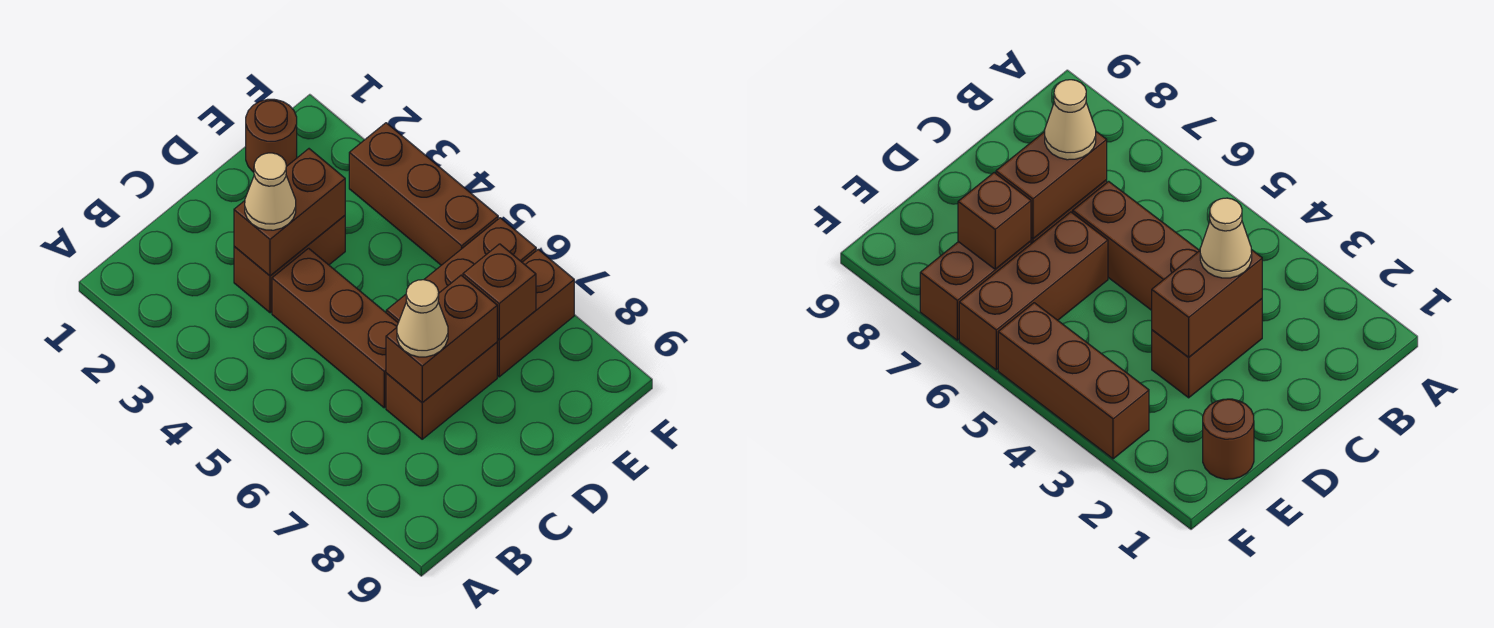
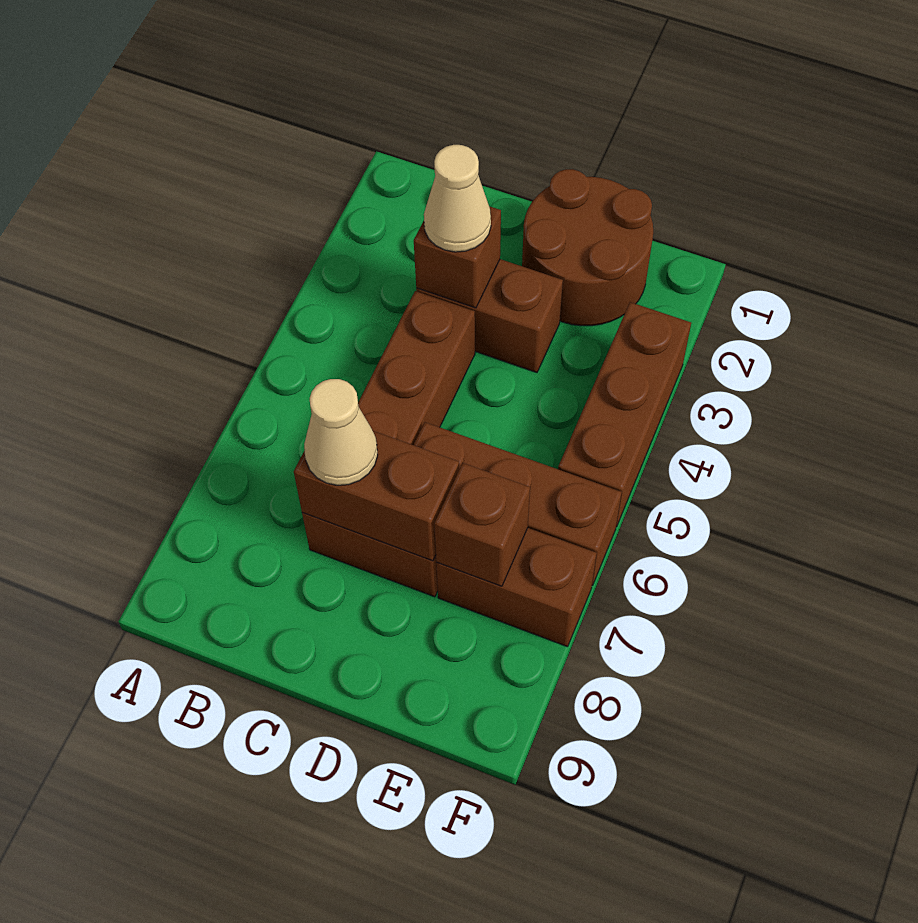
brown brick C3:D3 level 2 -> brown brick C3 level 2
brown round brick E1 level 1 -> brown round brick D1:E2 level 1

